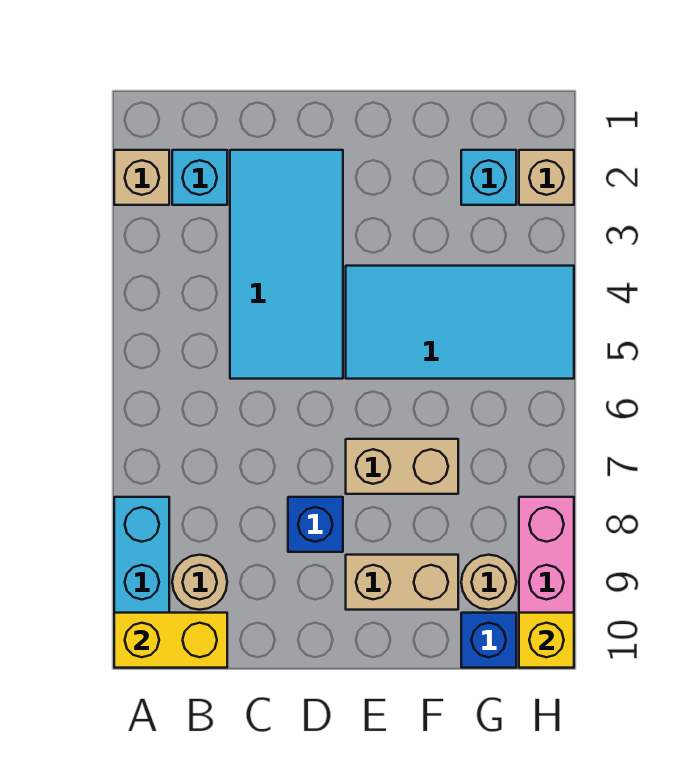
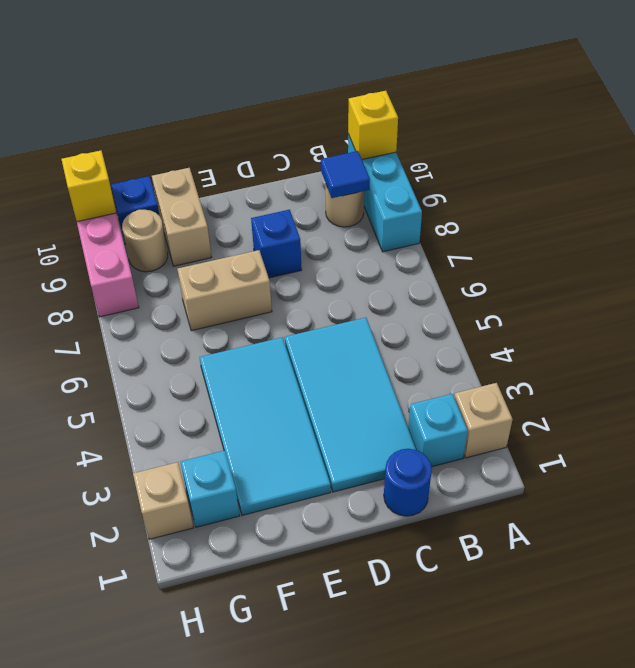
yellow brick A10:B10 level 2 -> yellow brick A10 level 2
none -> blue tile B9 level 2
none -> blue round brick C1 level 1
cyan tile E4:H5 level 1 -> cyan tile E2:F5 level 1
tan brick E9:F9 level 1 -> tan brick F9:F10 level 1

